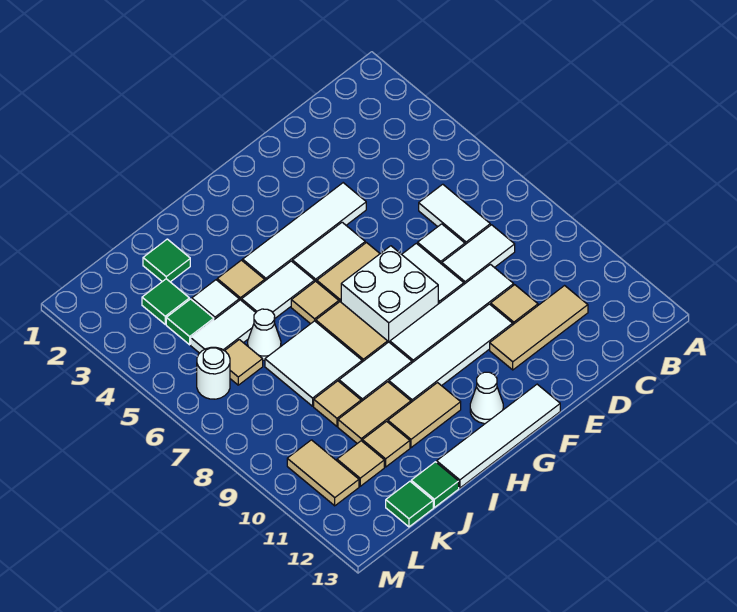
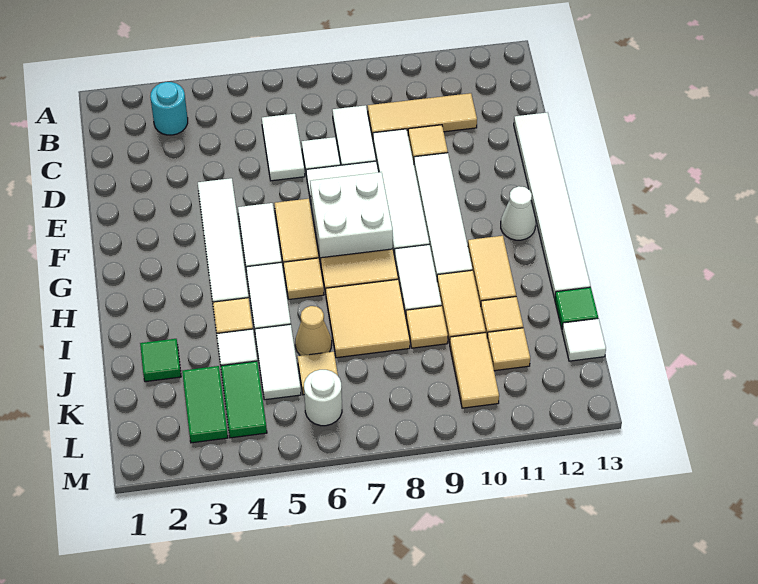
none -> cyan round brick B3 level 1
white tile C6:C7 level 1 -> white tile C6:D6 level 1
tan tile C11:E11 level 1 -> tan tile C9:C11 level 1
white tile F13:I13 level 1 -> white tile D13:I13 level 1
white tile I7:J8 level 1 -> tan tile I7:J8 level 1
white cone J6 level 1 -> tan cone J6 level 1
green tile K3 level 1 -> green tile K3:L3 level 1
green tile K4 level 1 -> green tile K4:L4 level 1
green tile K13 level 1 -> white tile K13 level 1
tan tile L10:L11 level 1 -> tan tile K10:L10 level 1

